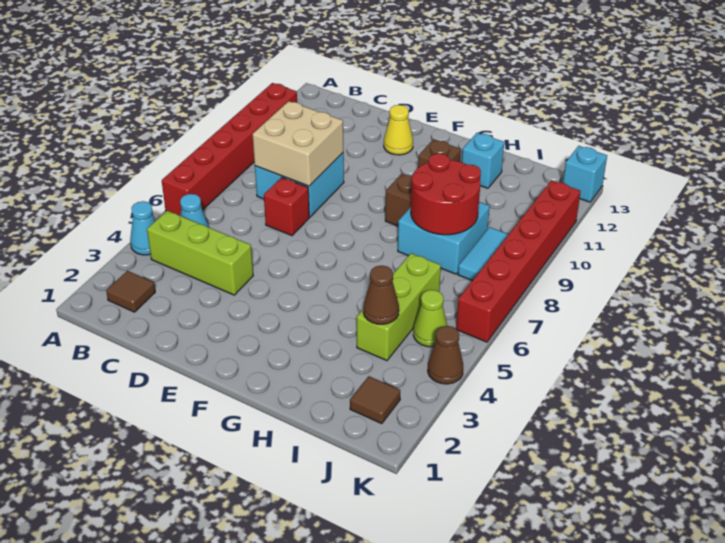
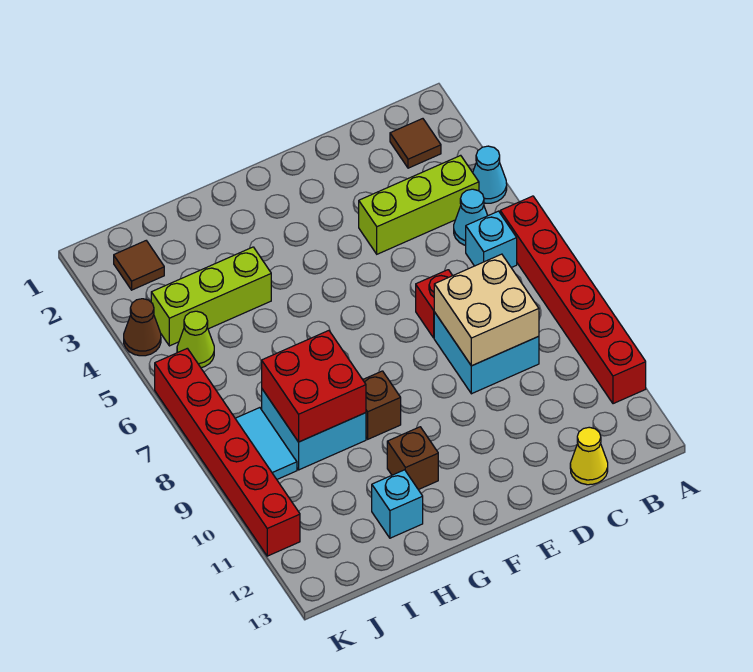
yellow cone E12 level 1 -> yellow cone C13 level 1
red round brick H8:I9 level 2 -> red brick H8:I9 level 2
lime brick I4:I6 level 1 -> lime brick H4:J4 level 1
brown cone I4 level 2 -> none
cyan brick K13 level 1 -> cyan brick B6 level 1

